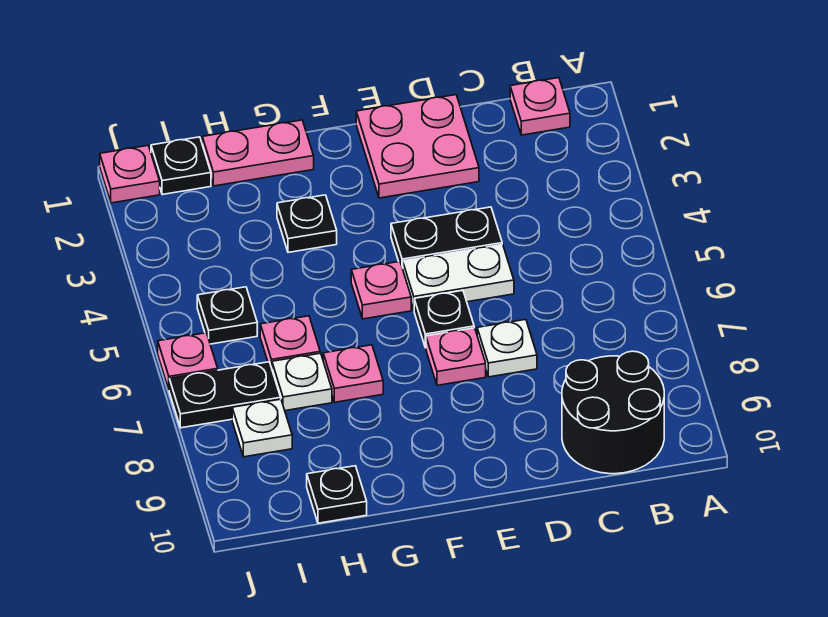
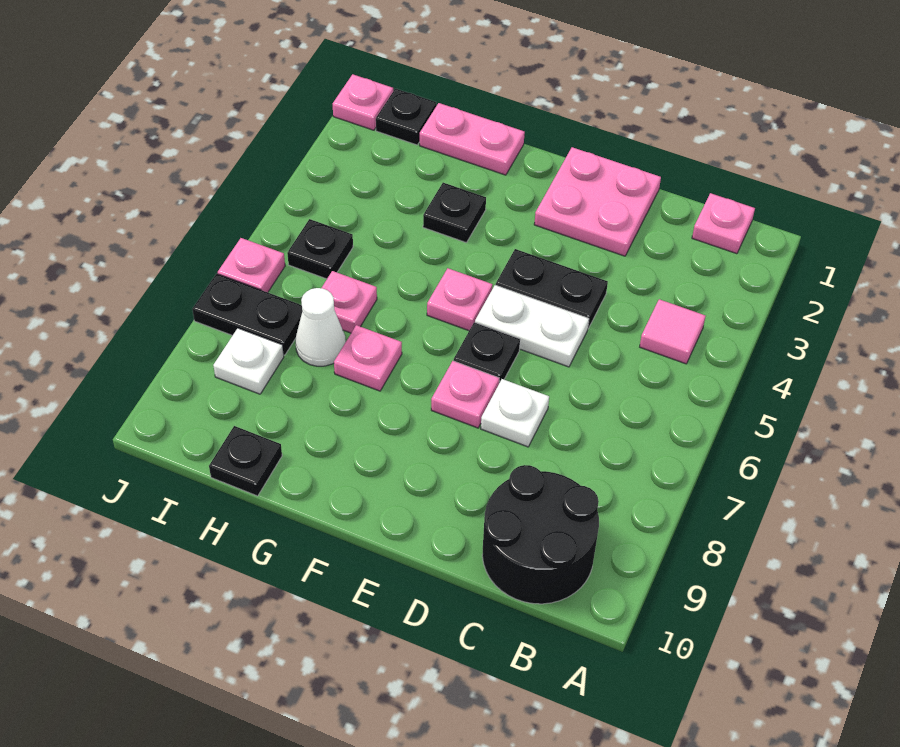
none -> pink tile B4 level 1
white plate H7 level 1 -> white cone H7 level 1

